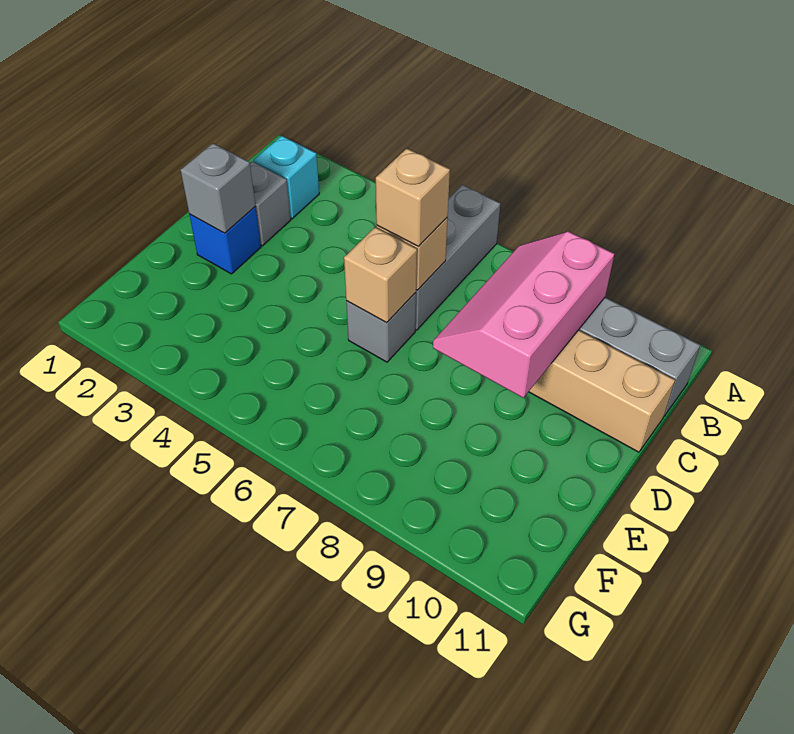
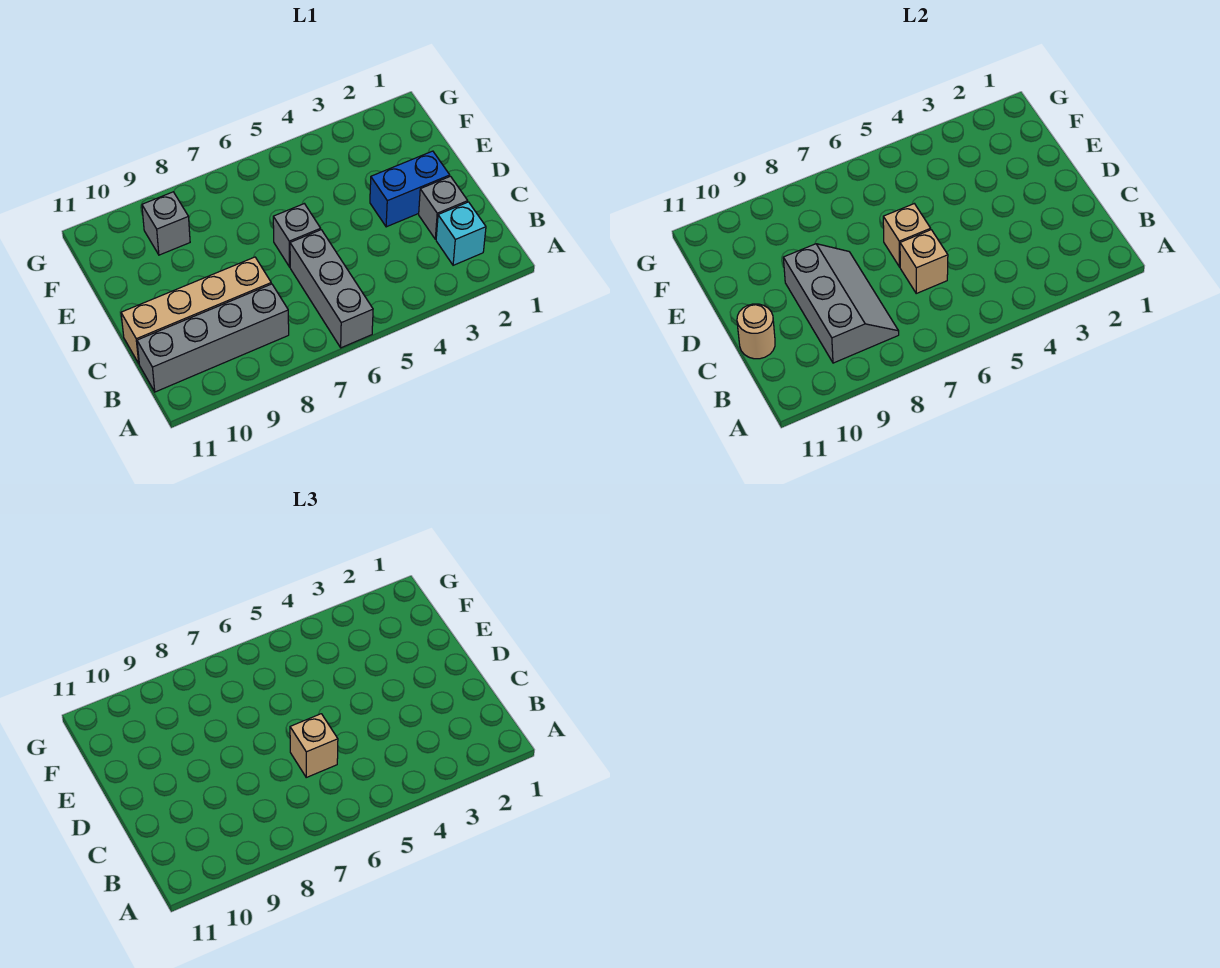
pink slope B8:D9 level 2 top 9 -> grey slope B8:D9 level 2 top 9
none -> tan round brick C11 level 2
blue brick D2 level 1 -> blue brick D2:D3 level 1
grey brick D2 level 2 -> grey brick F9 level 1

